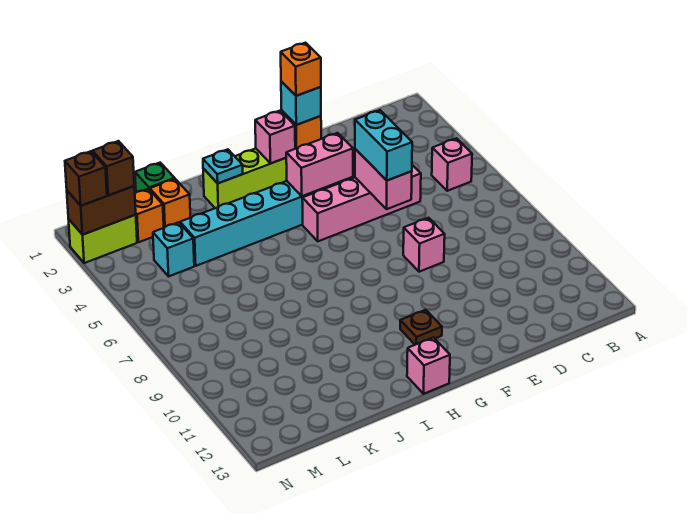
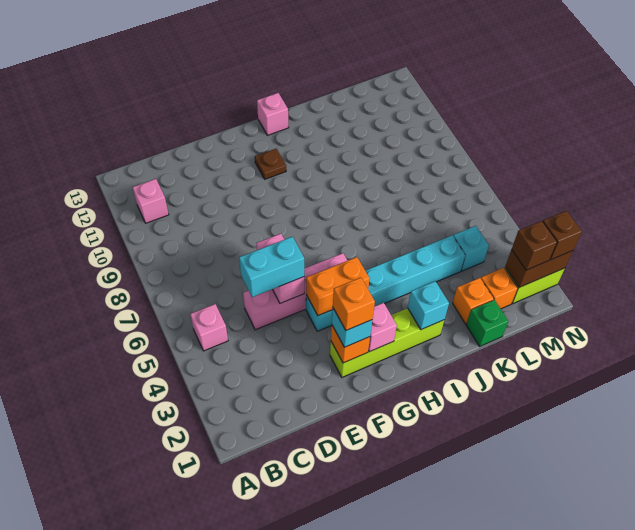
cyan brick E5:E6 level 3 -> cyan brick D5:E5 level 3
pink brick E8 level 1 -> pink brick B11 level 1
pink brick F4:G4 level 2 -> orange brick F4:G4 level 2
cyan plate I2 level 2 -> cyan brick I2 level 2

